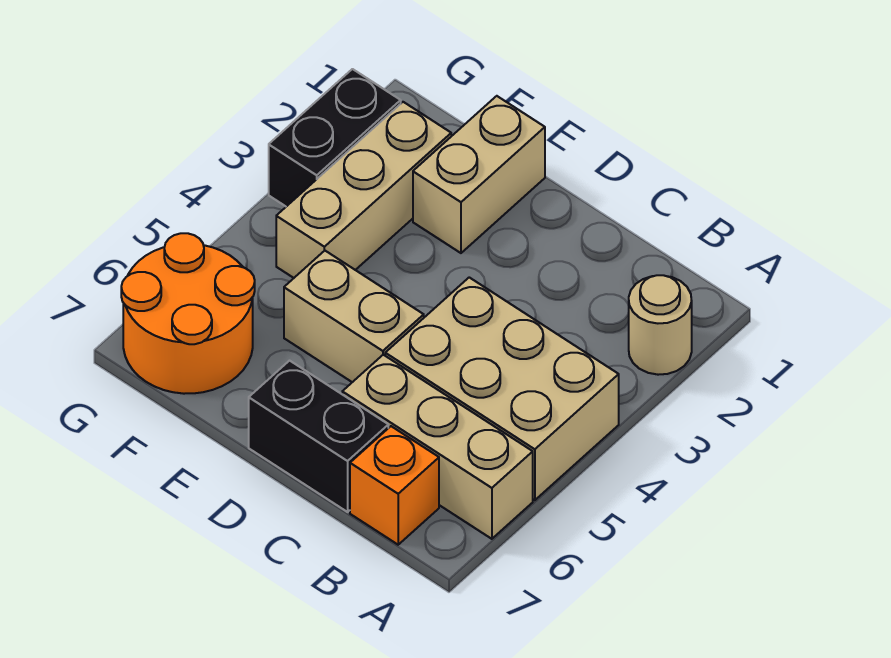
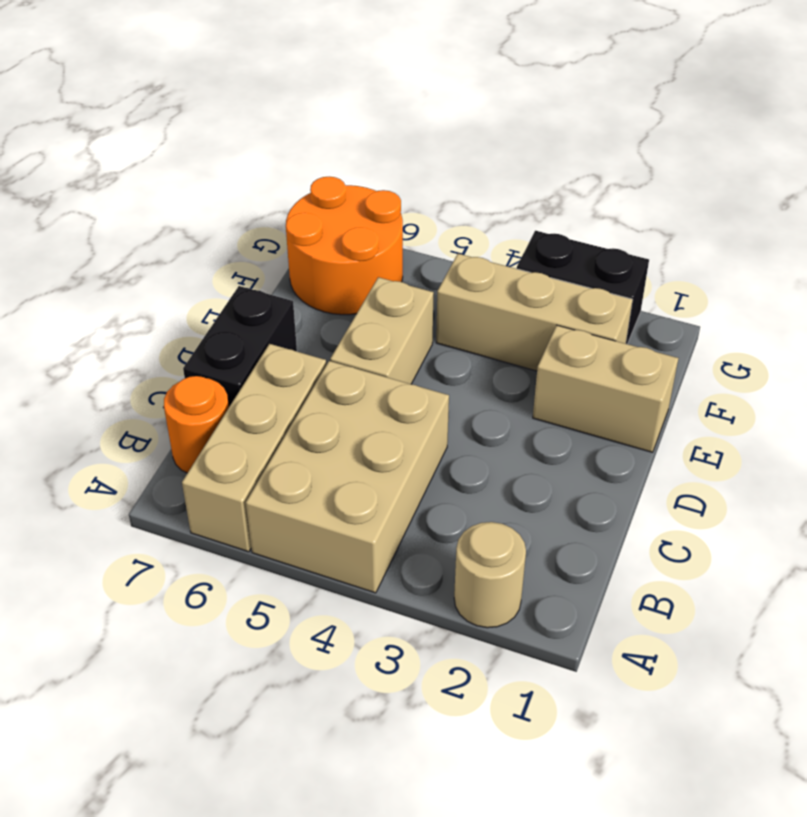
orange brick B7 level 1 -> orange round brick B7 level 1

